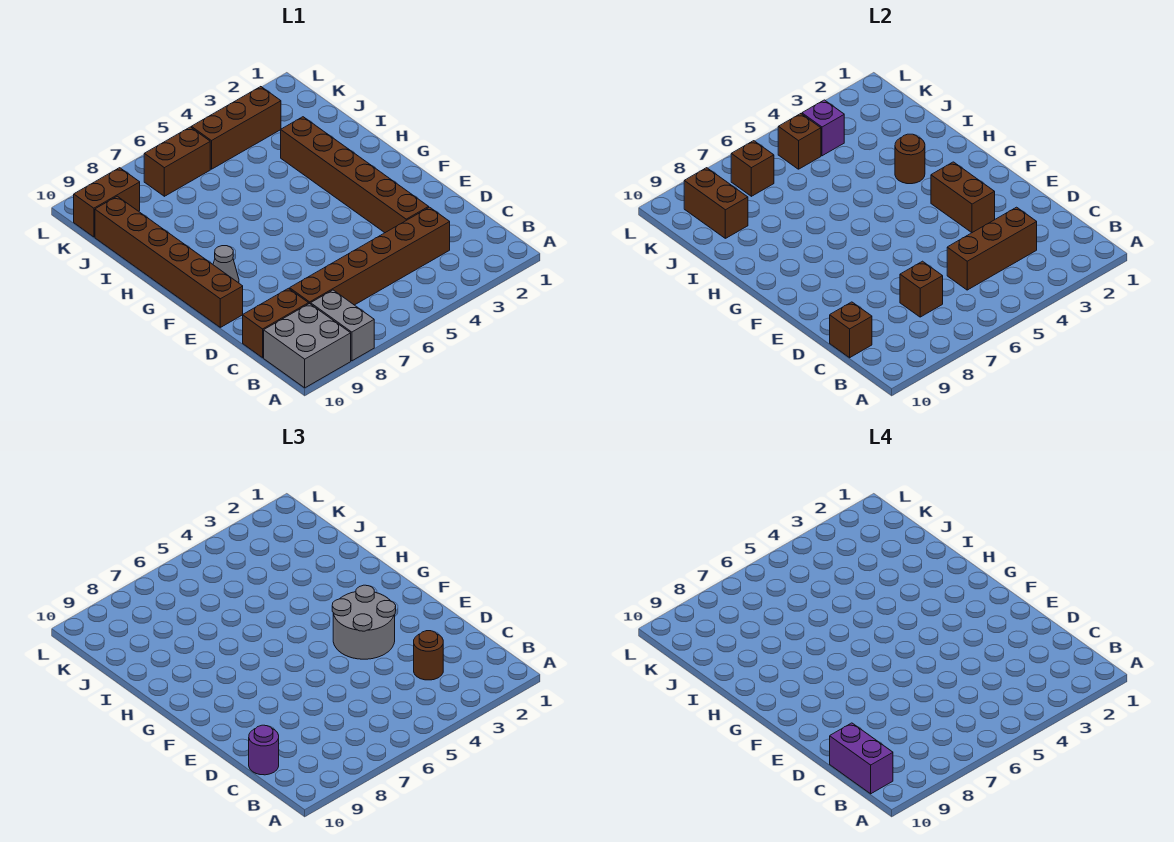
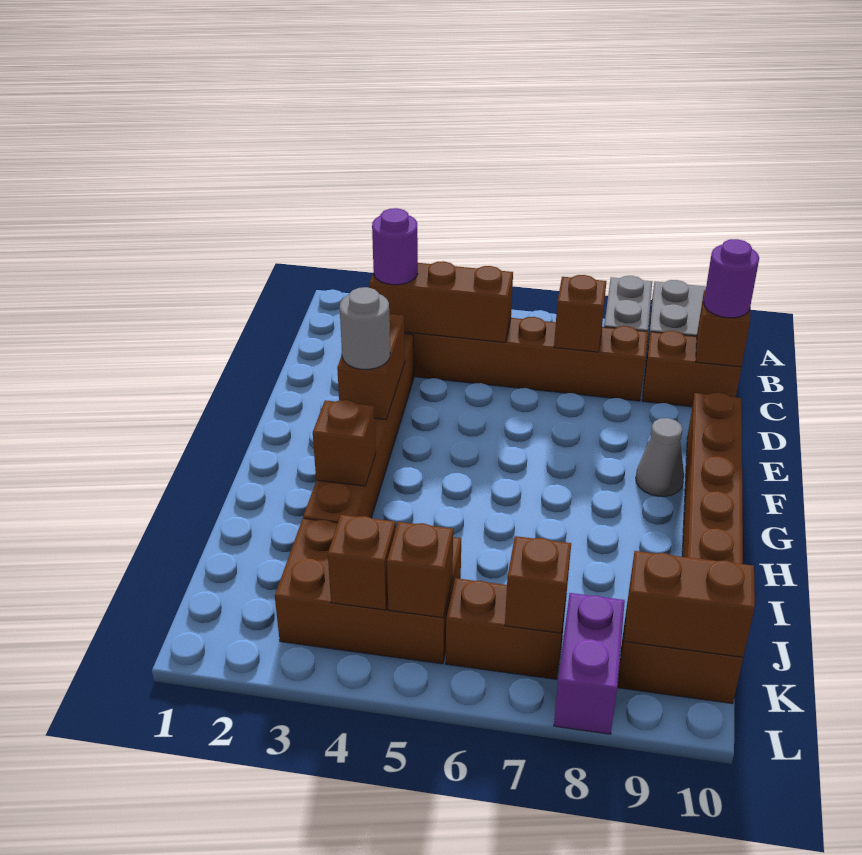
purple brick B10:C10 level 4 -> purple brick K8:L8 level 1
brown round brick C3 level 3 -> purple round brick C3 level 3
grey round brick E3:F4 level 3 -> grey round brick F3 level 3
brown round brick H3 level 2 -> brown brick H3 level 2
brown brick J9:K9 level 2 -> brown brick K9:K10 level 2
brown brick K3:K5 level 1 -> brown brick J3:K5 level 1
purple brick K4 level 2 -> brown brick K4 level 2

